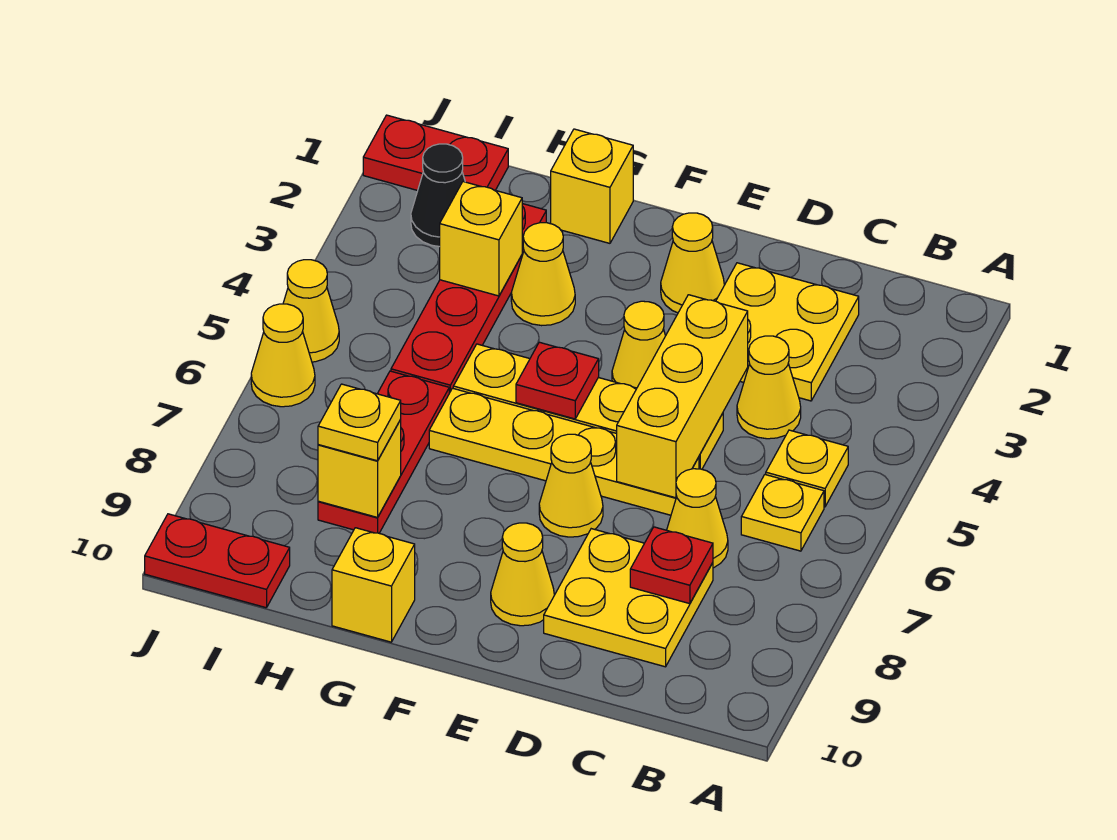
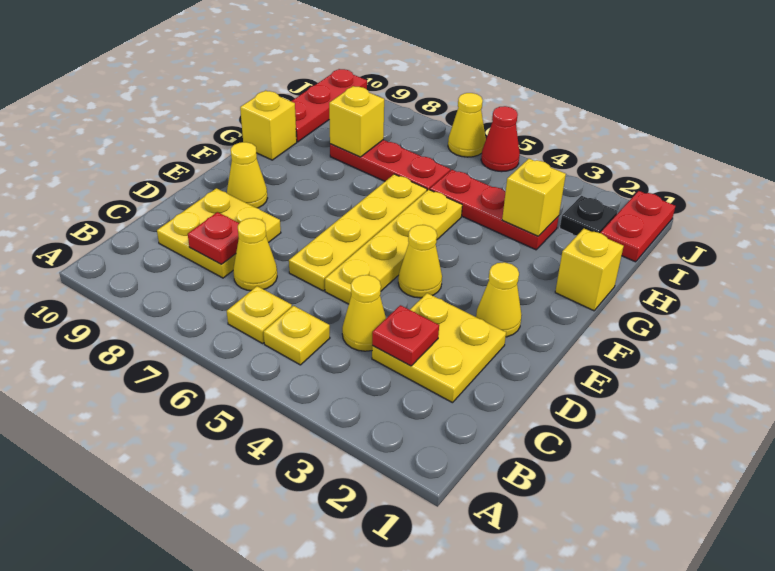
yellow brick D4:D6 level 2 -> none
yellow cone E7 level 1 -> none
red plate F5 level 2 -> red plate C3 level 2
yellow cone G3 level 1 -> none
red plate H2:H5 level 1 -> red plate H3:H5 level 1
yellow plate H8 level 3 -> none
black cone I2 level 1 -> black plate I2 level 1
red plate I10:J10 level 1 -> red plate H10:J10 level 1
yellow cone J5 level 1 -> red cone J5 level 1

